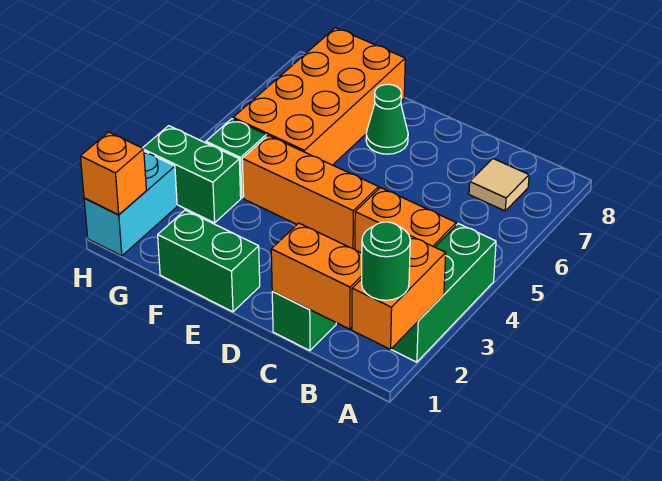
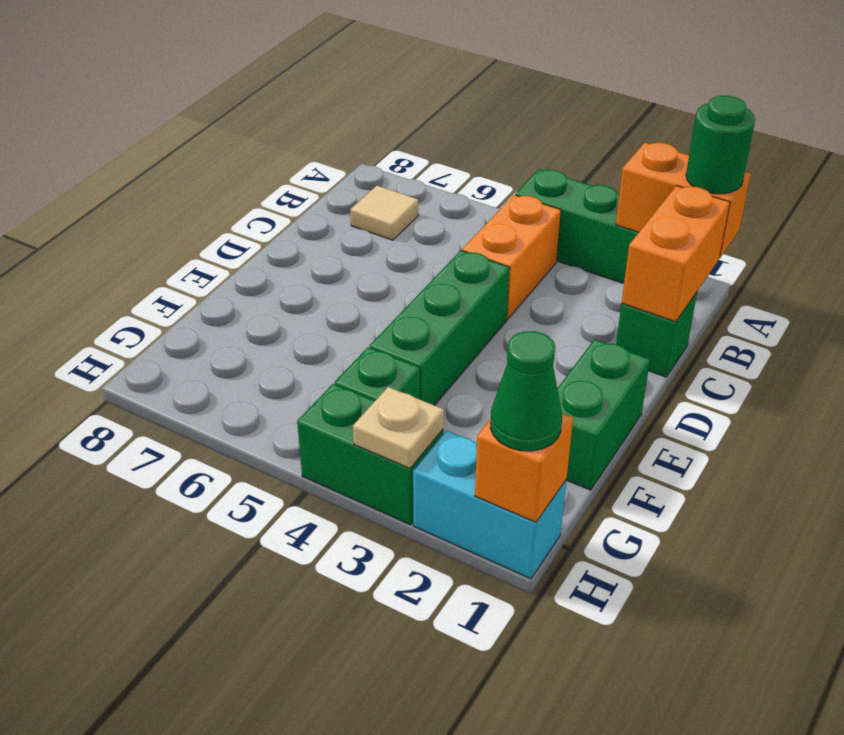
orange brick D4:F4 level 1 -> green brick D4:F4 level 1
green cone E7 level 1 -> green cone H1 level 3
orange brick F5:G8 level 1 -> none
green brick G3:H3 level 1 -> green brick H3:H4 level 1
none -> tan plate H3 level 2

